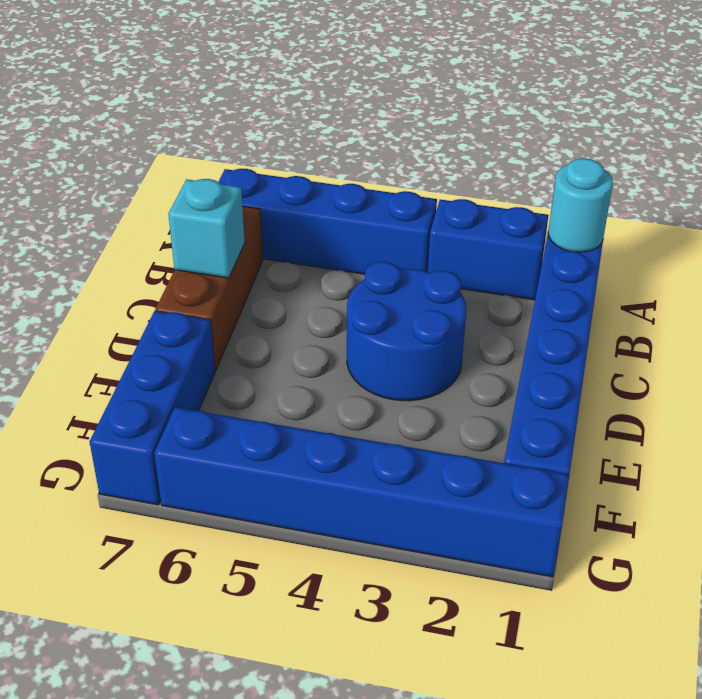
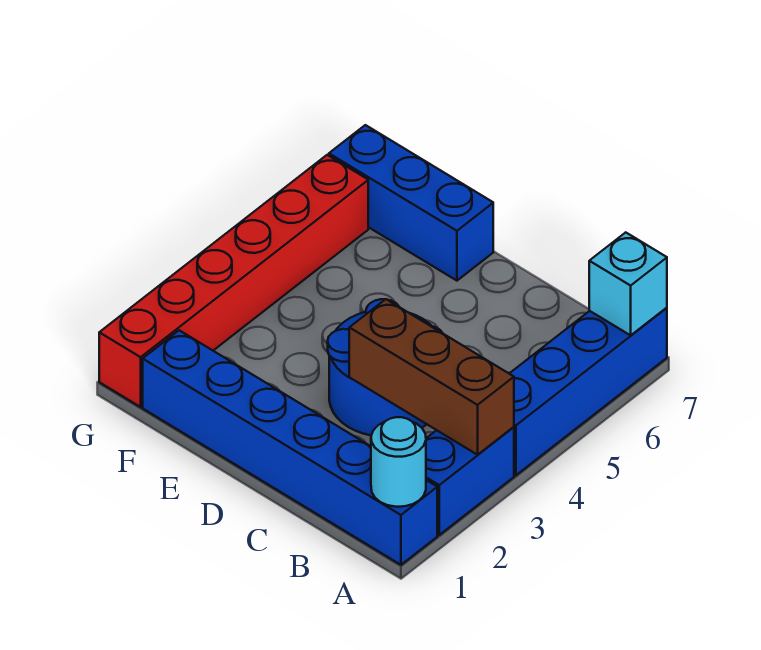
brown brick B7:D7 level 1 -> brown brick A3:C3 level 2
cyan brick C7 level 2 -> cyan brick A7 level 2
blue brick G1:G6 level 1 -> red brick G1:G6 level 1

